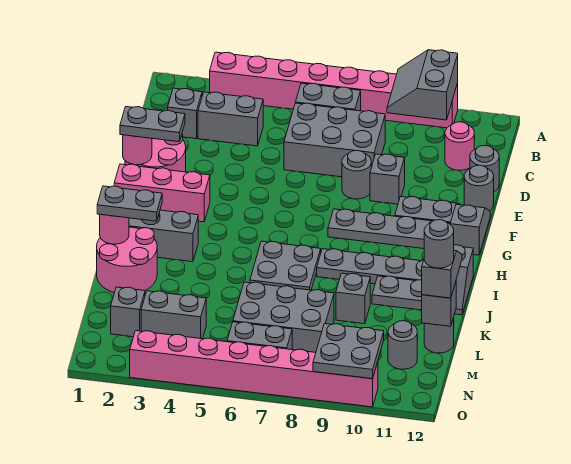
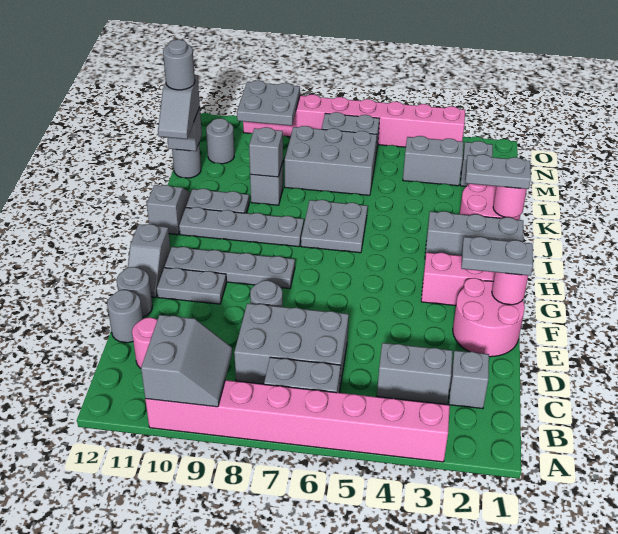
grey brick E9 level 1 -> grey brick K9 level 2

